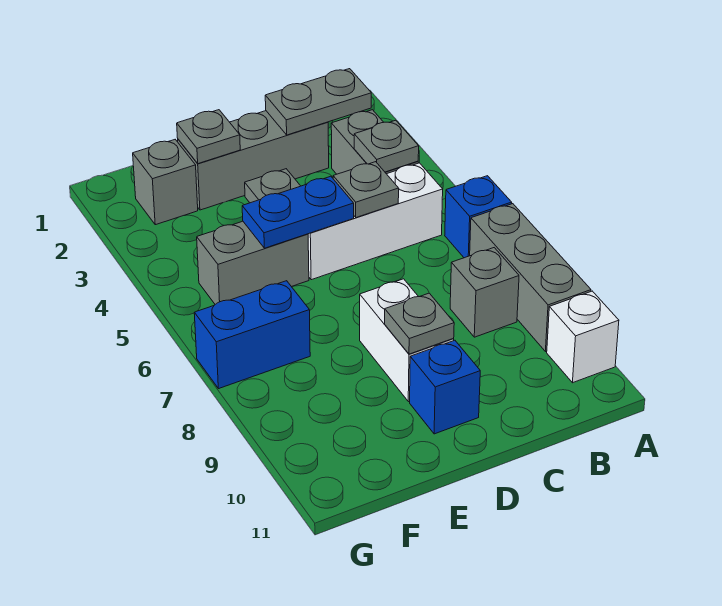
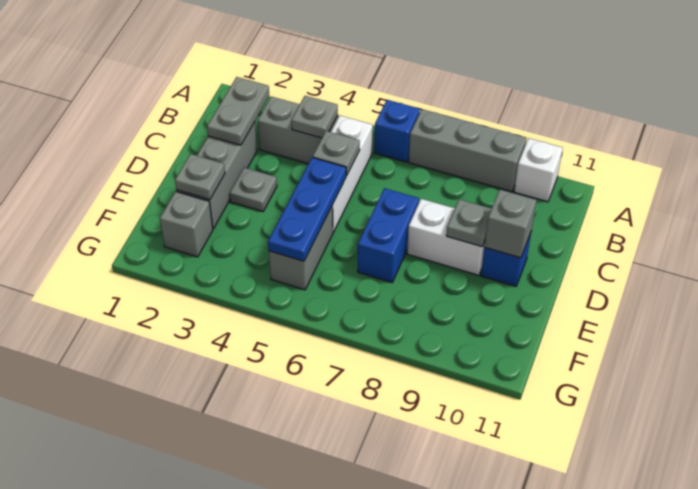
grey brick B8 level 1 -> grey brick D10 level 2
blue plate D5:E5 level 2 -> blue plate D5:F5 level 2
blue brick F7:G7 level 1 -> blue brick D7:E7 level 1

